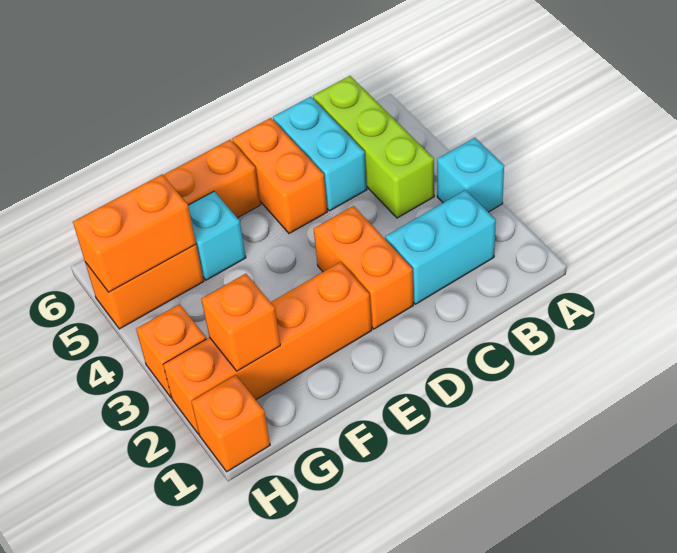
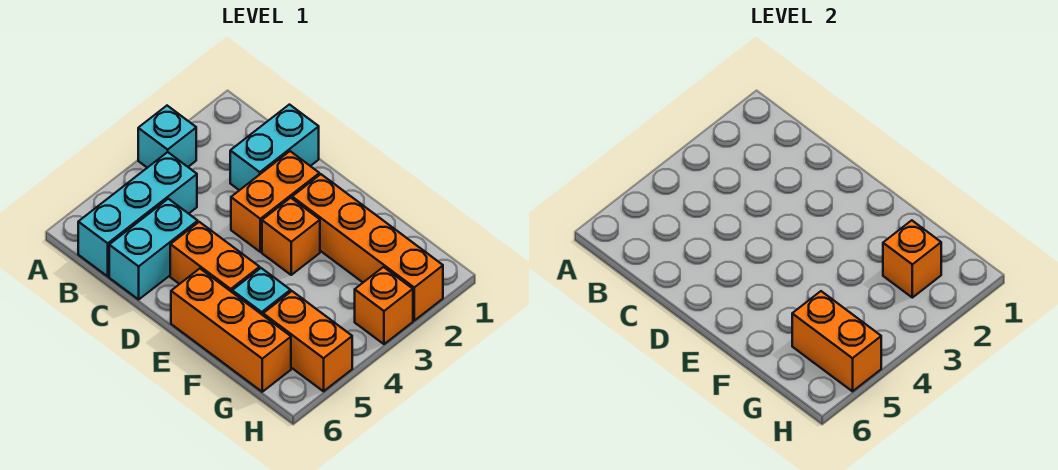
cyan brick B2:C2 level 1 -> cyan brick C1:C2 level 1
lime brick B4:B6 level 1 -> cyan brick B4:B6 level 1
orange brick D5:D6 level 1 -> orange brick D5:E5 level 1
orange brick H1 level 1 -> orange brick E3 level 1

